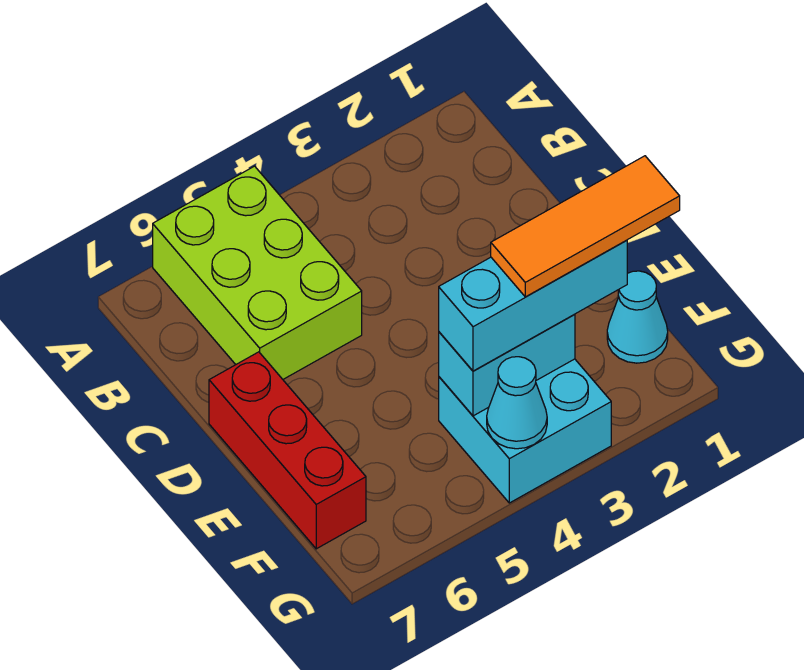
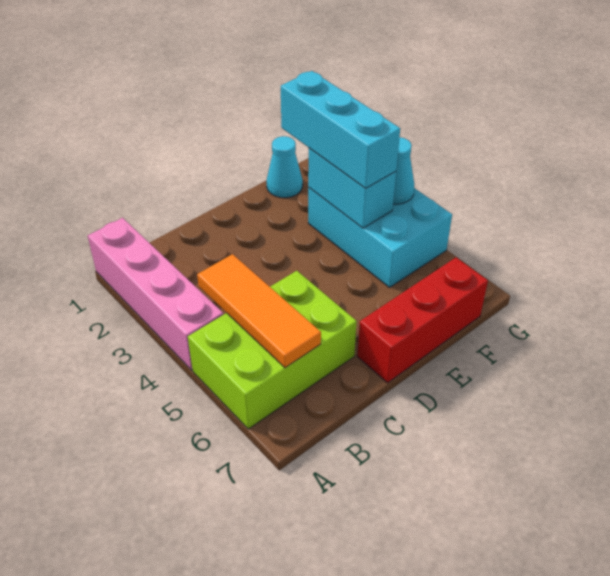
none -> pink brick A1:A4 level 1
orange tile F1:F3 level 4 -> orange tile B4:B6 level 2
cyan brick F3:G4 level 1 -> cyan brick F3:G5 level 1

